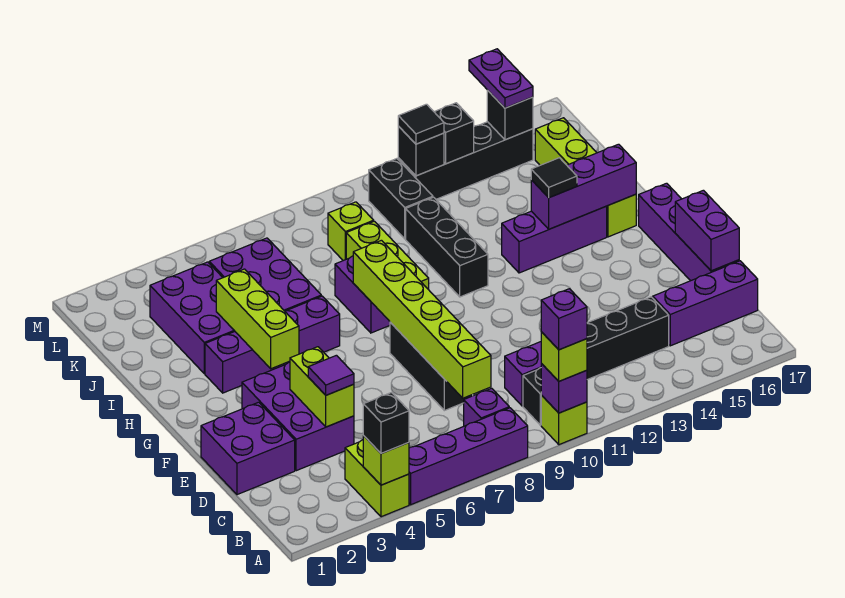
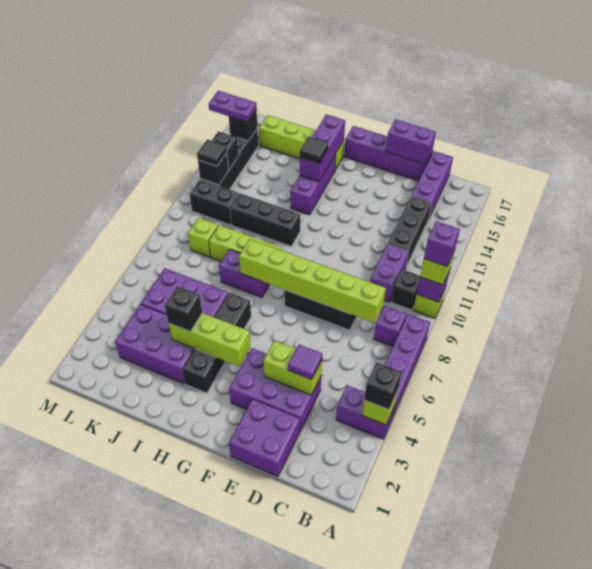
lime brick A4:B4 level 1 -> purple brick A4:B4 level 1
purple brick H3:H6 level 1 -> black brick H3:H6 level 1
none -> black brick I4 level 3

